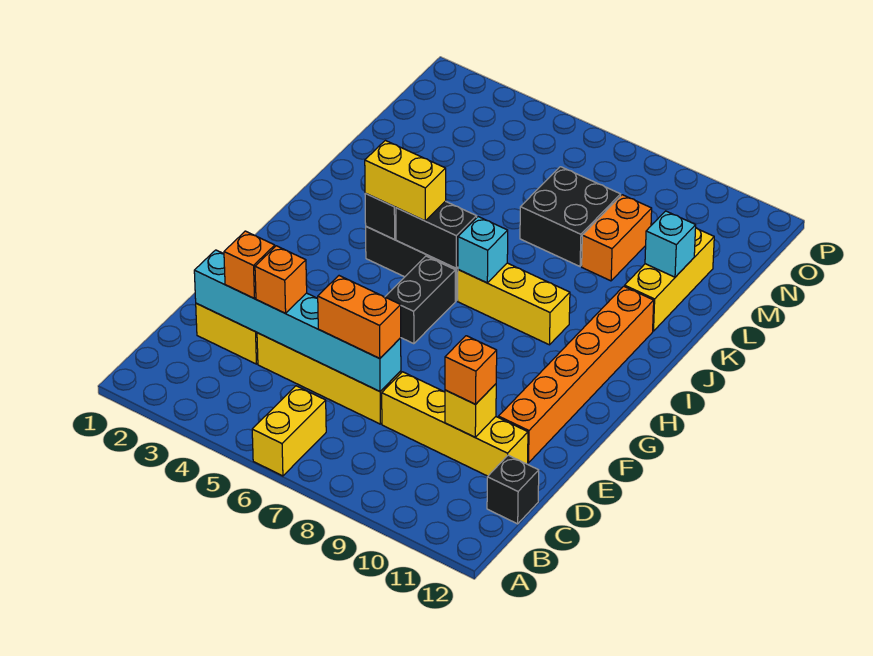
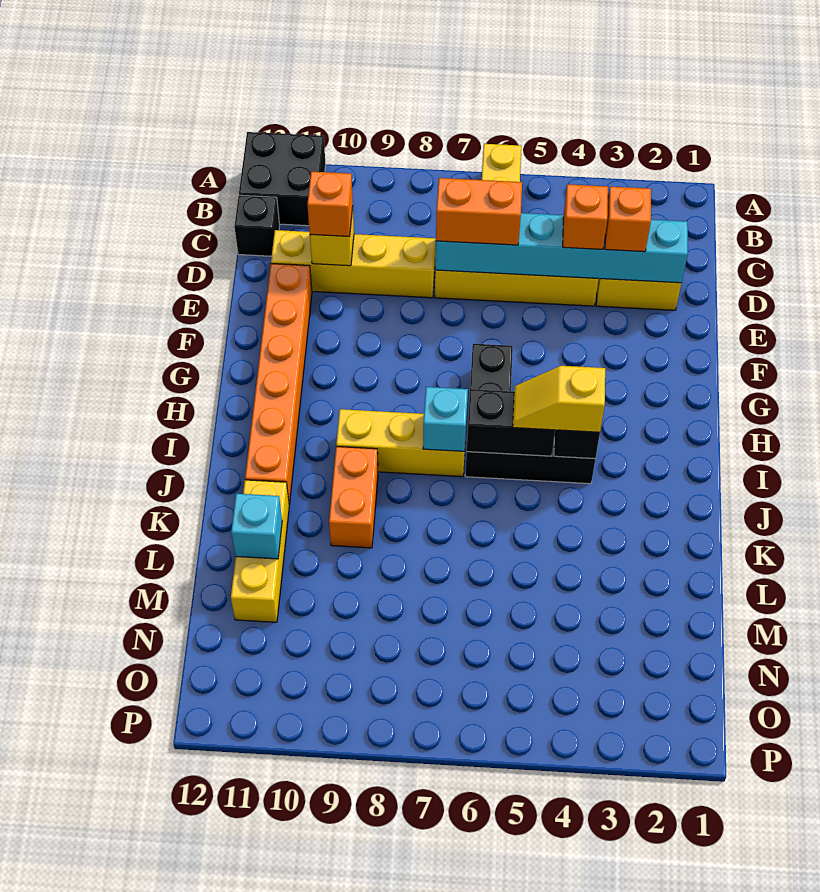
yellow brick I4:I5 level 3 -> yellow slope I4:I5 level 3 top 4
black brick L7:M8 level 1 -> black brick A11:B12 level 1
orange brick L9:M9 level 1 -> orange brick J9:K9 level 1

